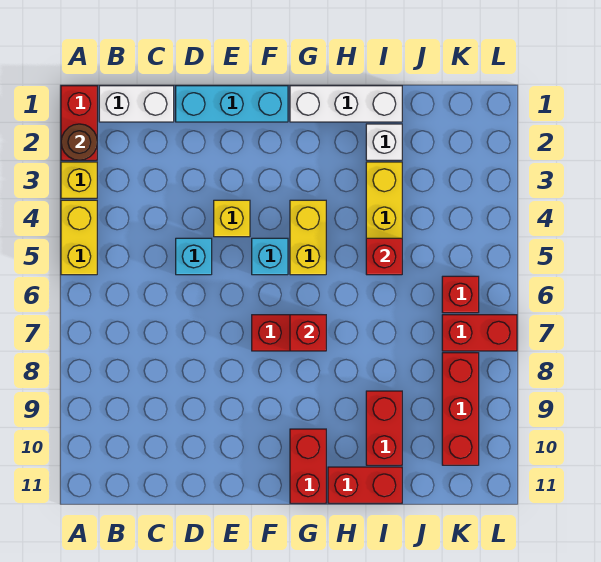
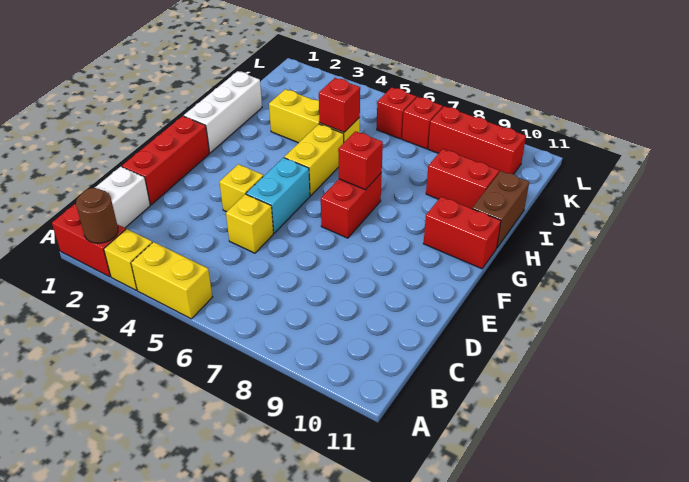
cyan brick D1:F1 level 1 -> red brick D1:F1 level 1
cyan brick D5 level 1 -> yellow brick D5 level 1
cyan brick F5 level 1 -> cyan brick E5:F5 level 1
yellow brick G4:G5 level 1 -> yellow brick G5:H5 level 1
red brick H11:I11 level 1 -> brown brick H11:I11 level 1
white brick I2 level 1 -> none
red brick K7:L7 level 1 -> red brick K7 level 1

